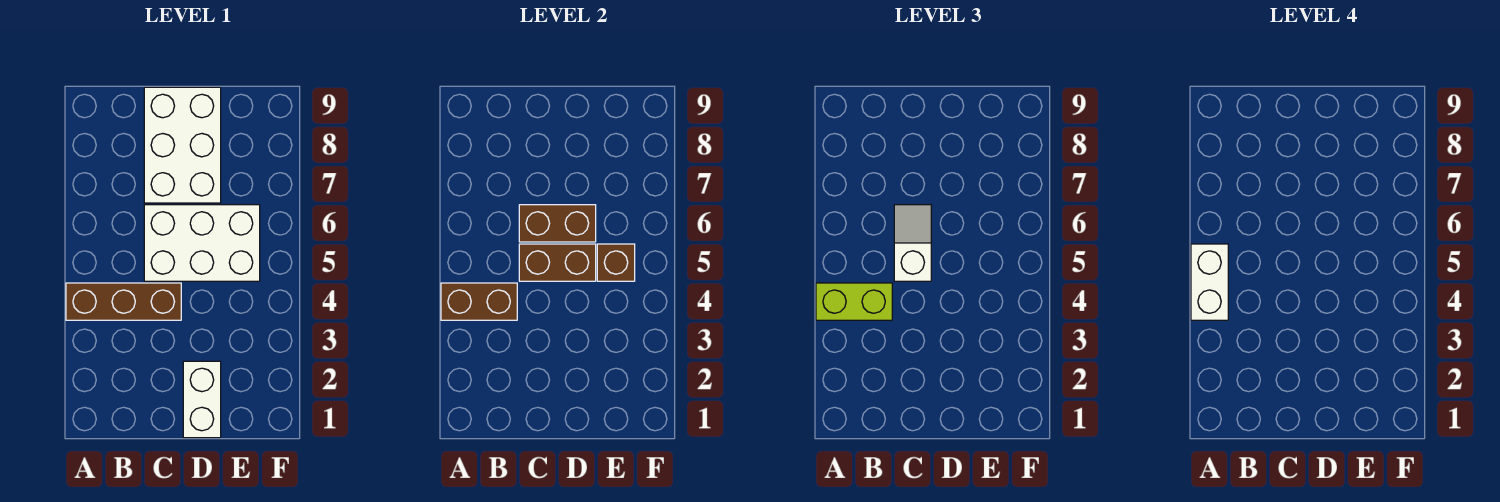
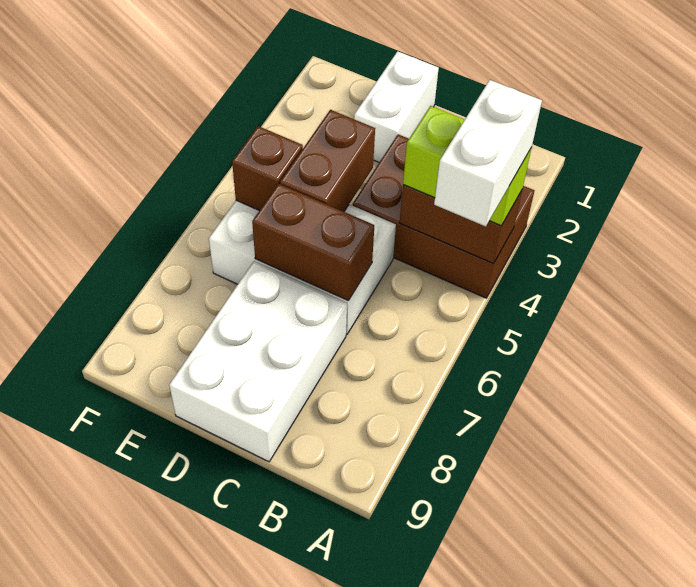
brown brick A4:C4 level 1 -> brown brick A3:C4 level 1
brown brick C5:D5 level 2 -> brown brick D4:D5 level 2
white slope C5:C6 level 3 top 5 -> none

